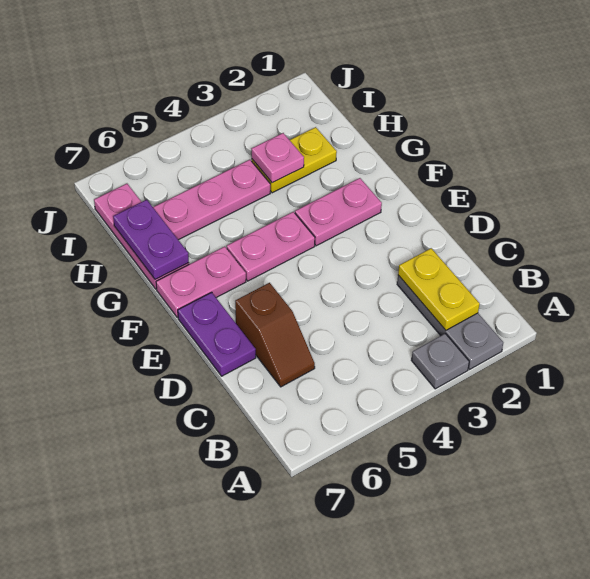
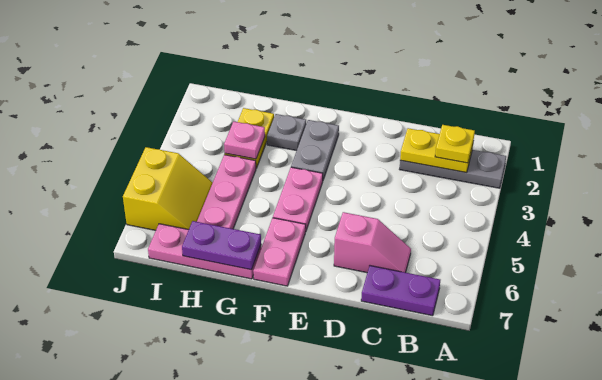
grey plate A3 level 1 -> grey plate G2 level 1
none -> yellow plate B2 level 3
brown slope C6:D6 level 1 top D -> pink slope C6:D6 level 1 top D
purple plate D7:E7 level 1 -> purple plate B7:C7 level 1
pink plate F2:F3 level 1 -> grey plate F2:F3 level 1
none -> yellow slope I5:J6 level 1 top J

